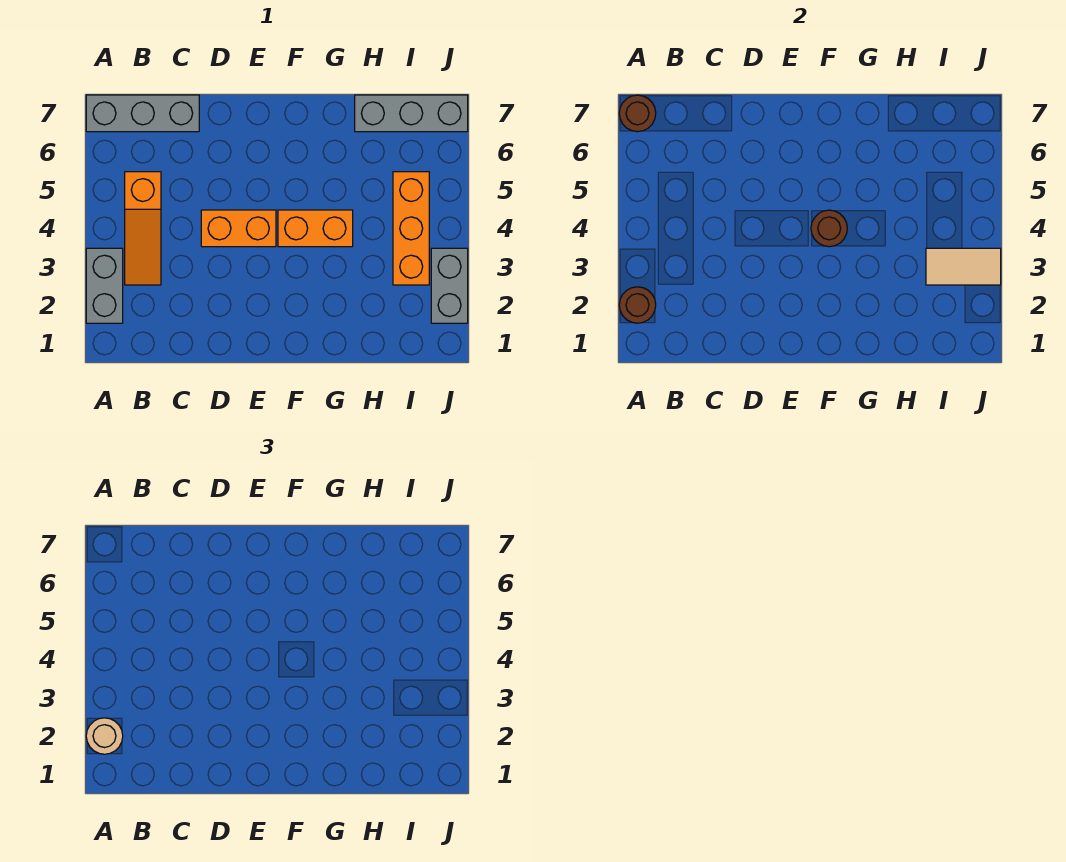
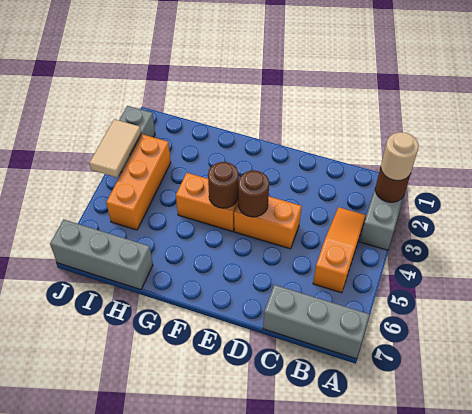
brown round brick A7 level 2 -> brown round brick E4 level 2
tan tile I3:J3 level 2 -> tan tile J3:J4 level 2

